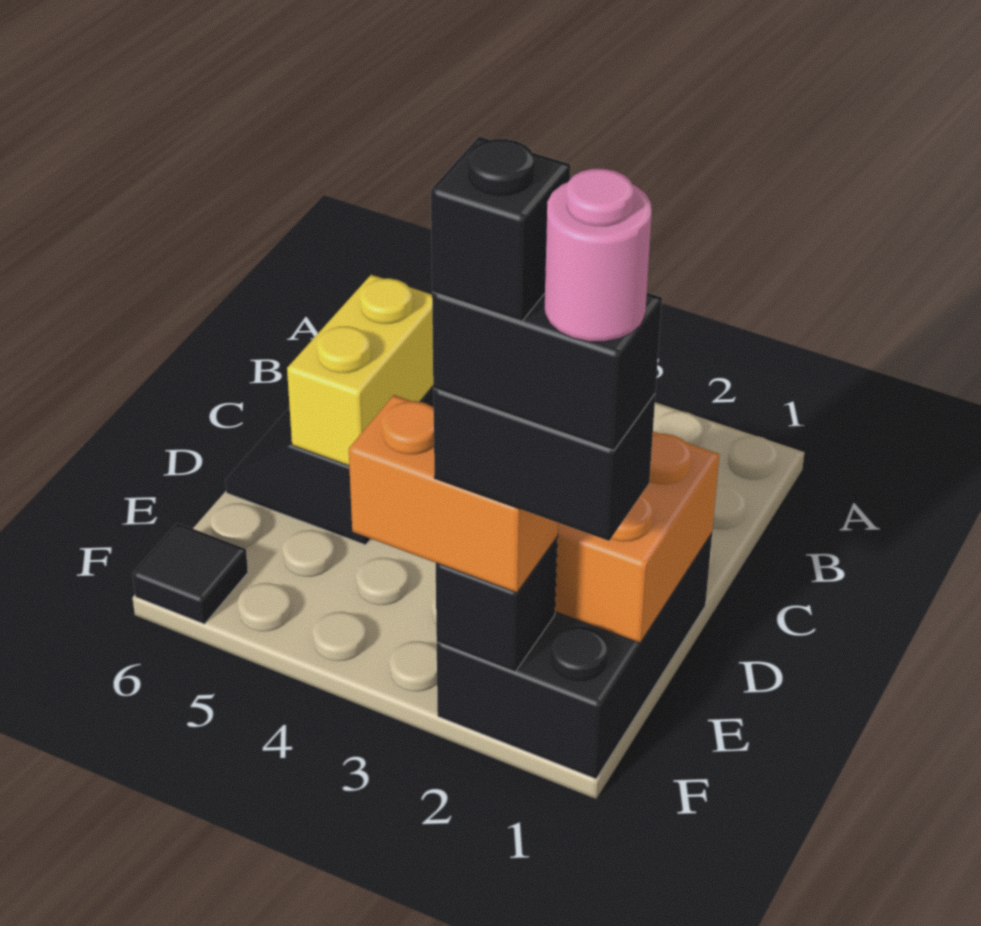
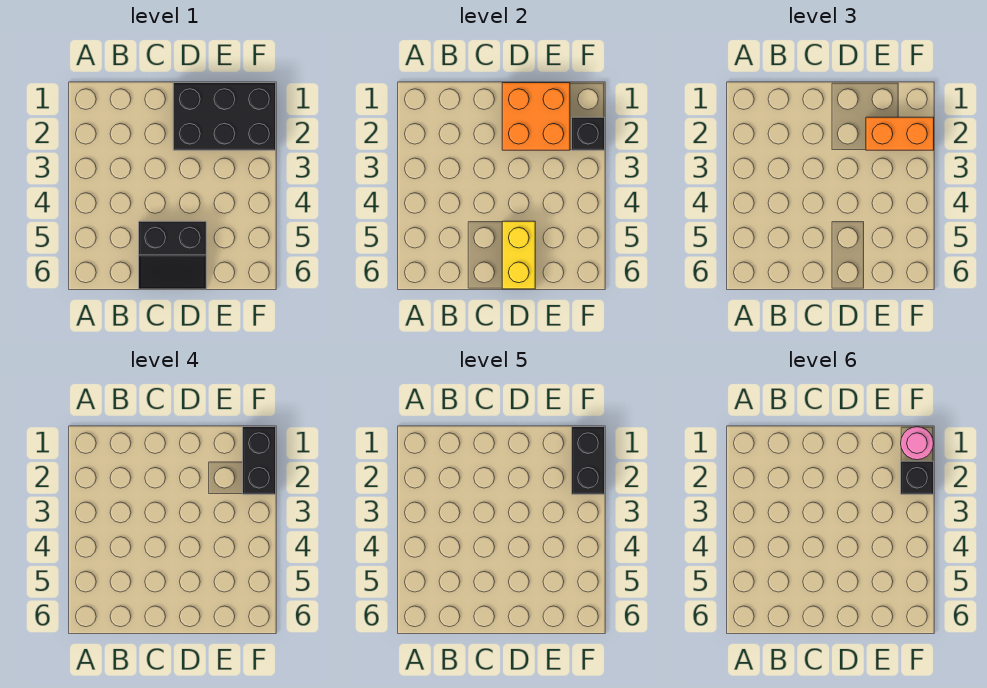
yellow brick C5:D5 level 2 -> yellow brick D5:D6 level 2
orange brick F2:F3 level 3 -> orange brick E2:F2 level 3
black tile F6 level 1 -> none

